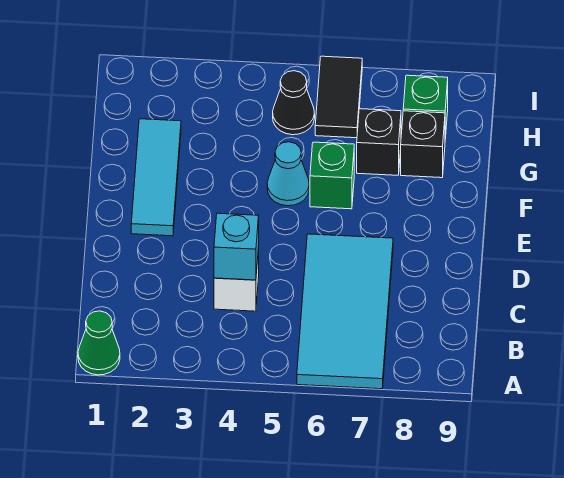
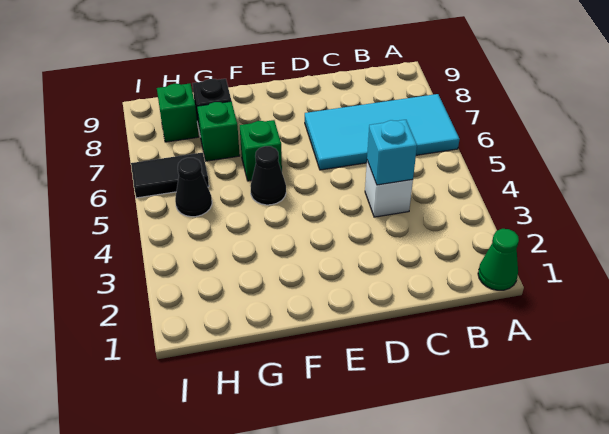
cyan tile E2:G2 level 1 -> none
cyan cone F5 level 1 -> black cone F5 level 1
black brick G7 level 1 -> green brick G7 level 1

